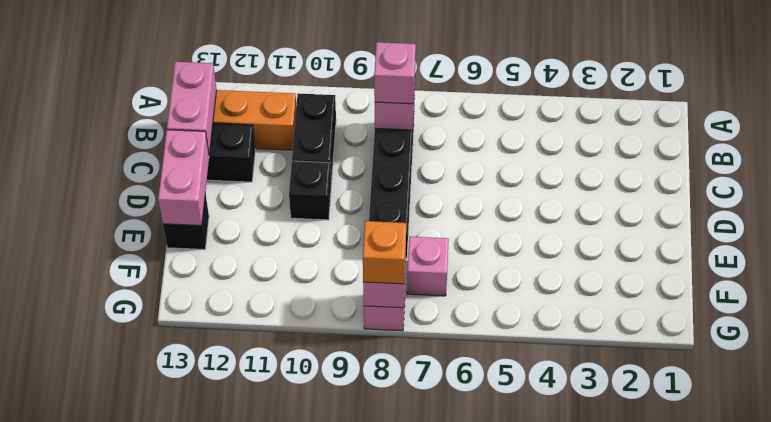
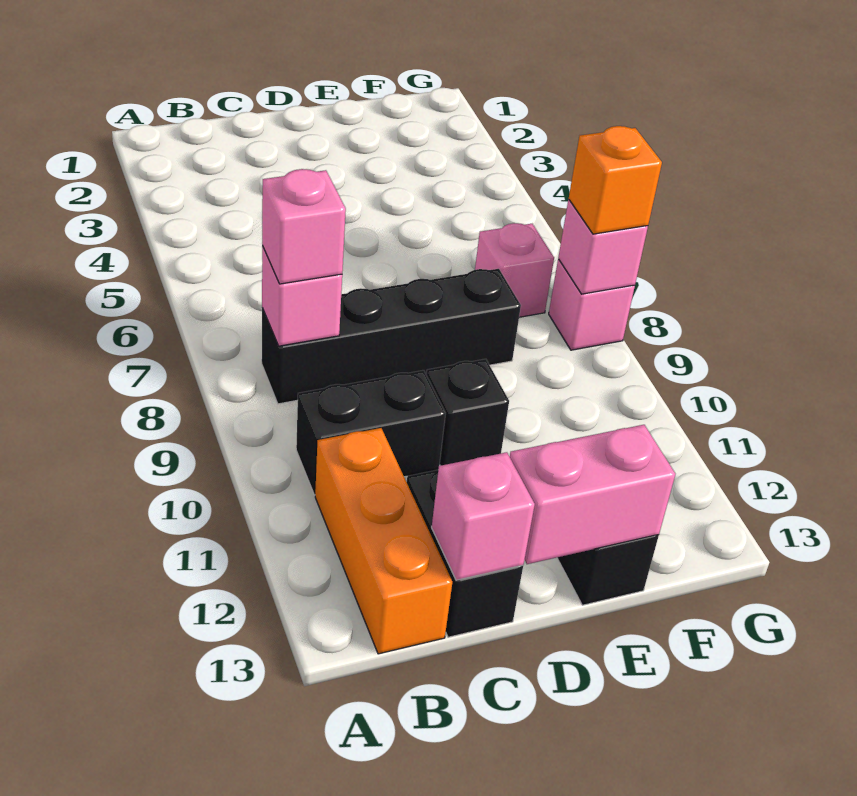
pink brick B13:C13 level 2 -> pink brick C13 level 2

